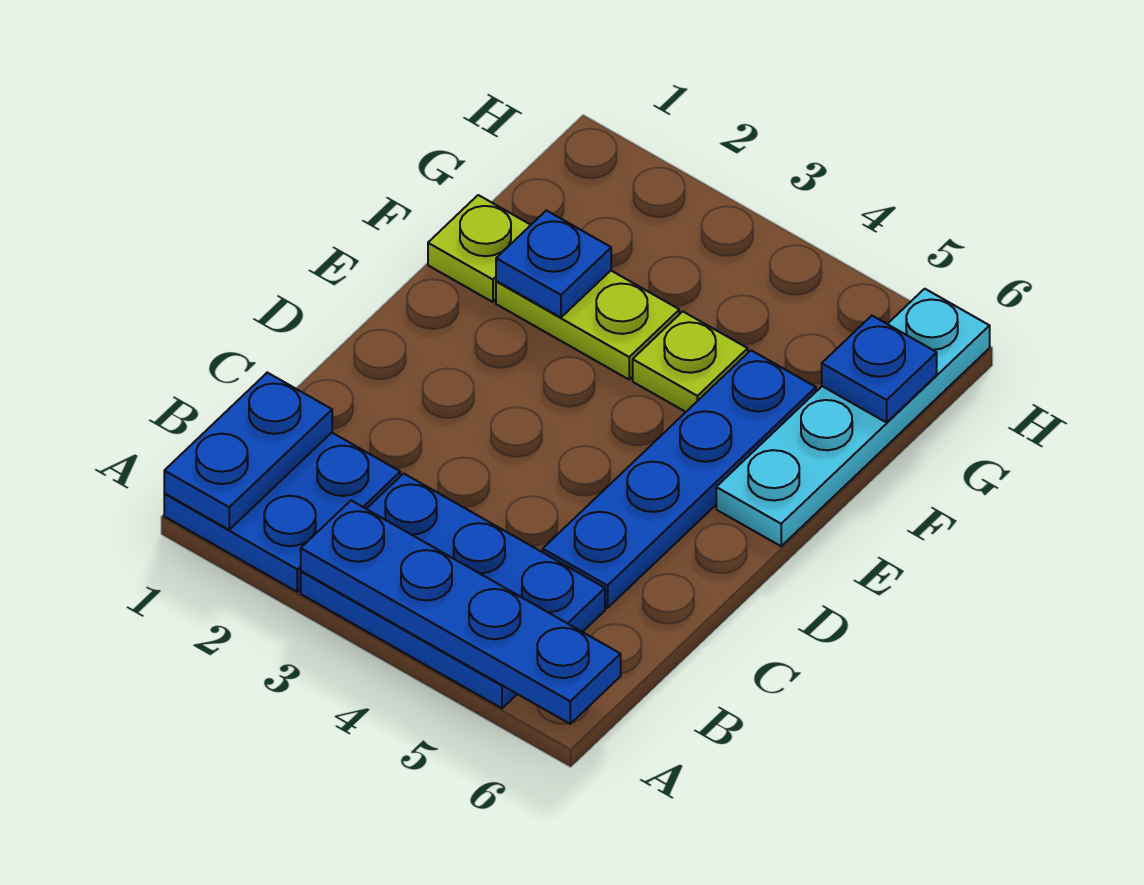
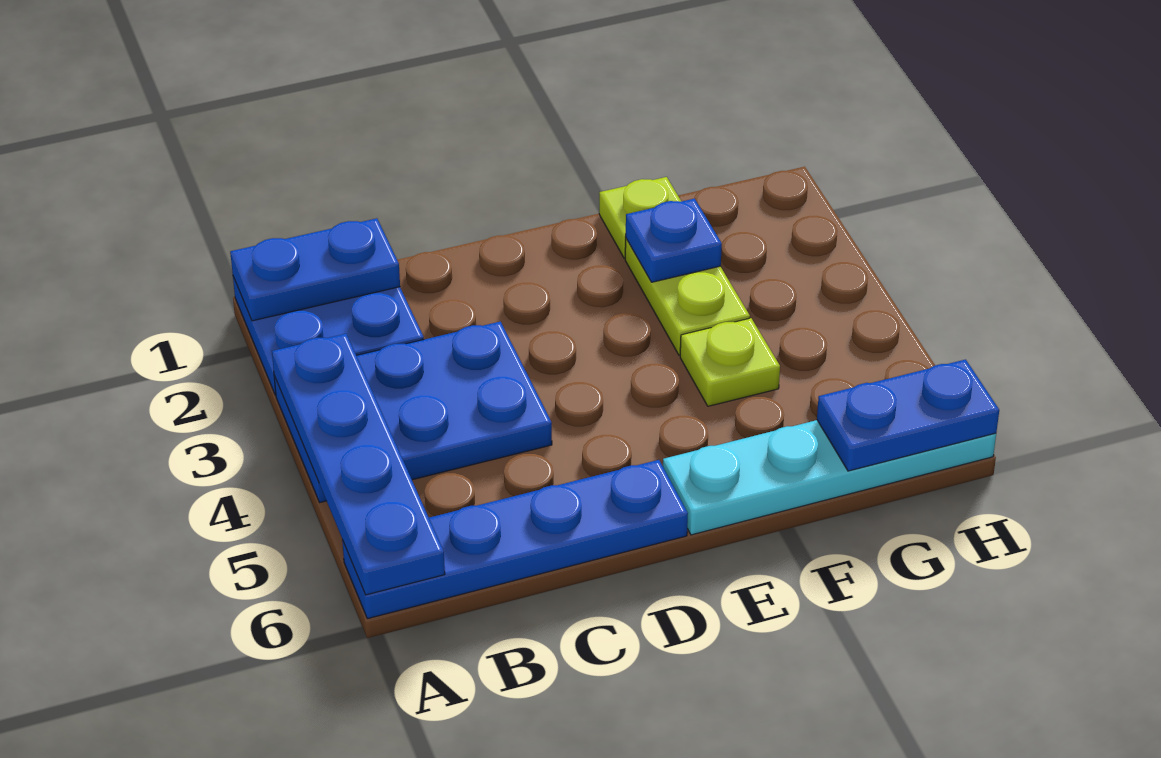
blue plate A3:B5 level 1 -> blue plate A3:C4 level 1
blue plate C5:F5 level 1 -> blue plate A6:D6 level 1
blue plate G6 level 2 -> blue plate G6:H6 level 2

